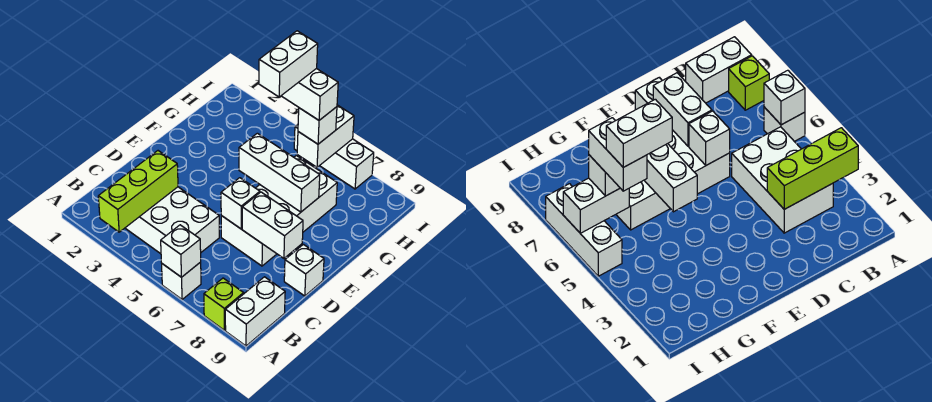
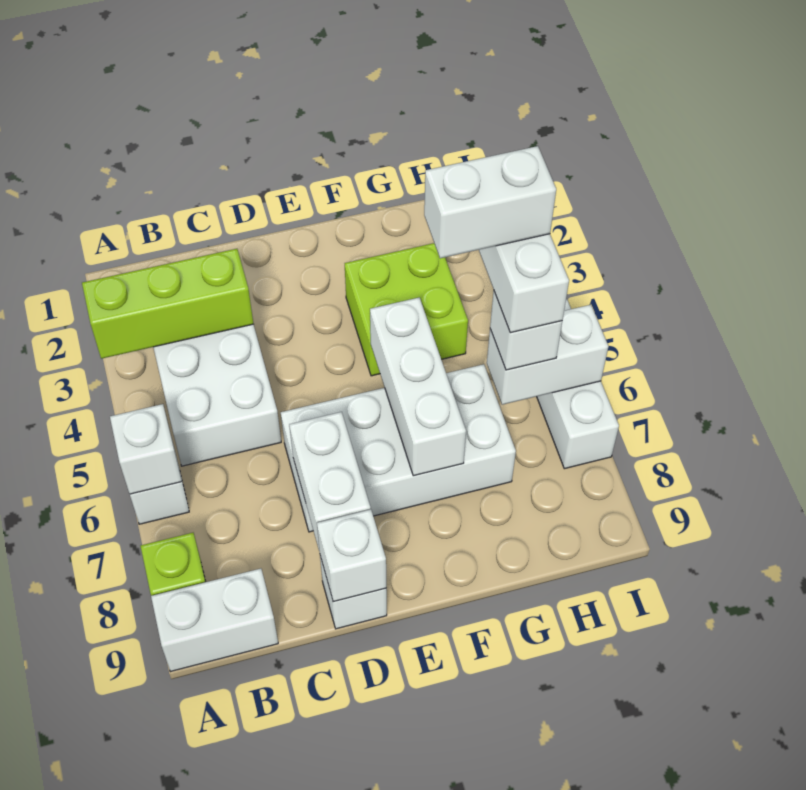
white brick D6 level 2 -> white brick D9 level 2
none -> lime brick F3:G4 level 1

